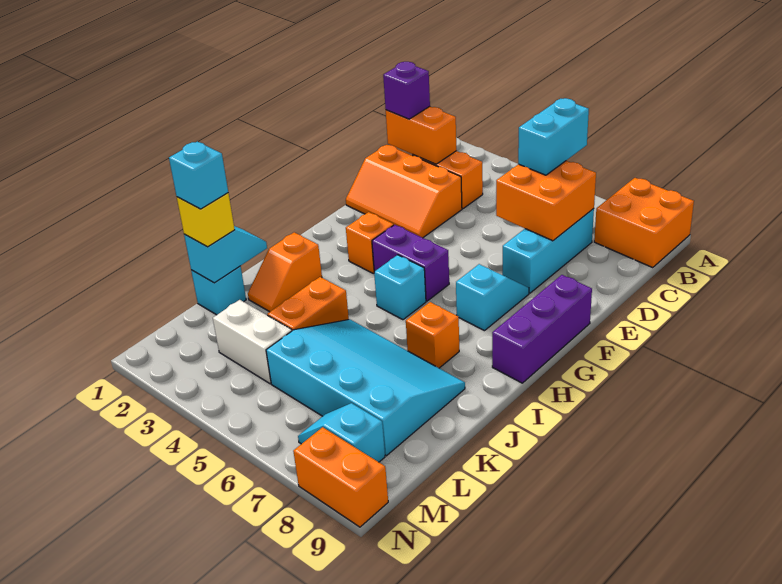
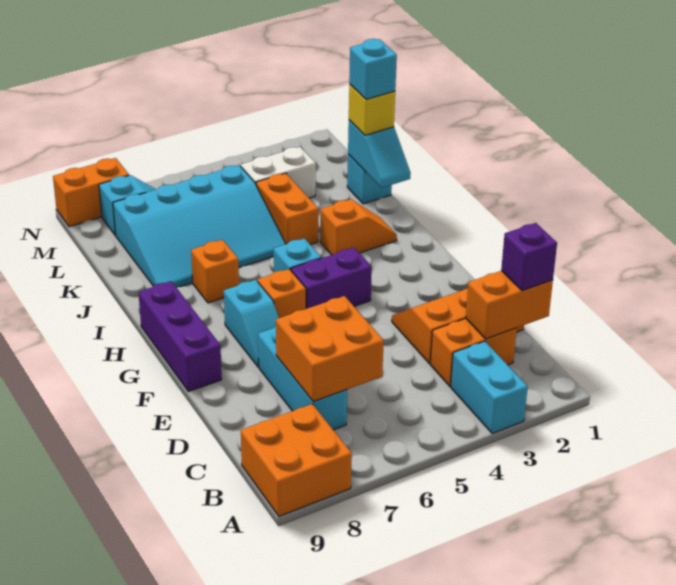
cyan brick B6:C6 level 3 -> cyan brick A3:B3 level 1
orange brick G3 level 1 -> orange brick G6 level 1
orange slope I2:J2 level 1 top I -> orange slope I2:I3 level 1 top 3

